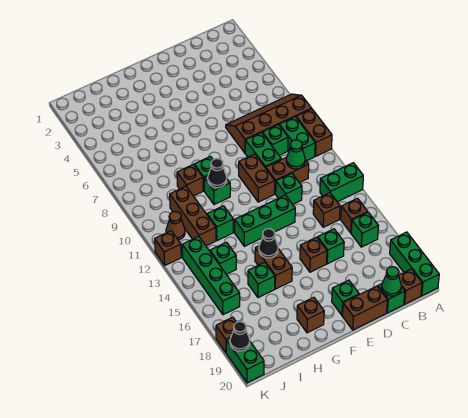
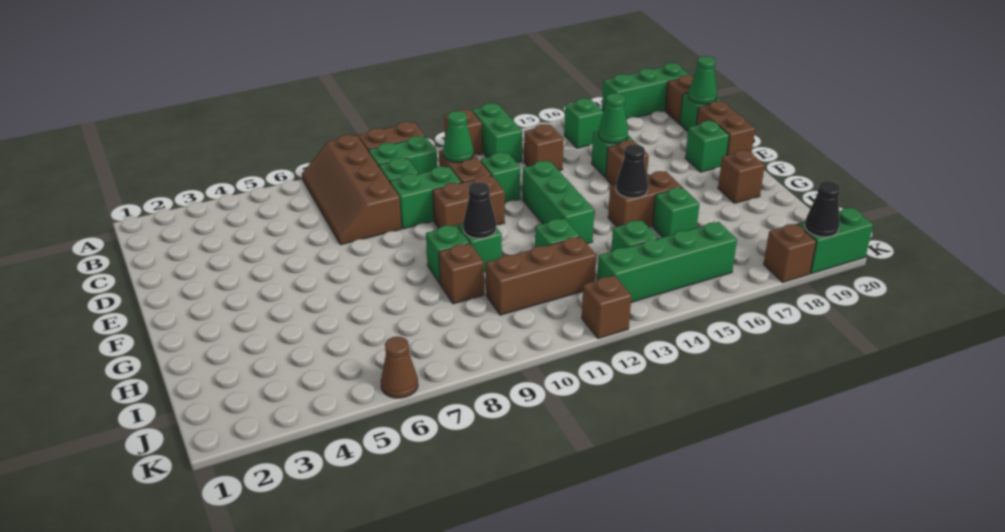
brown brick B15 level 1 -> brown brick A12 level 1
none -> green cone D16 level 2
brown cone J11 level 1 -> brown cone K6 level 1

